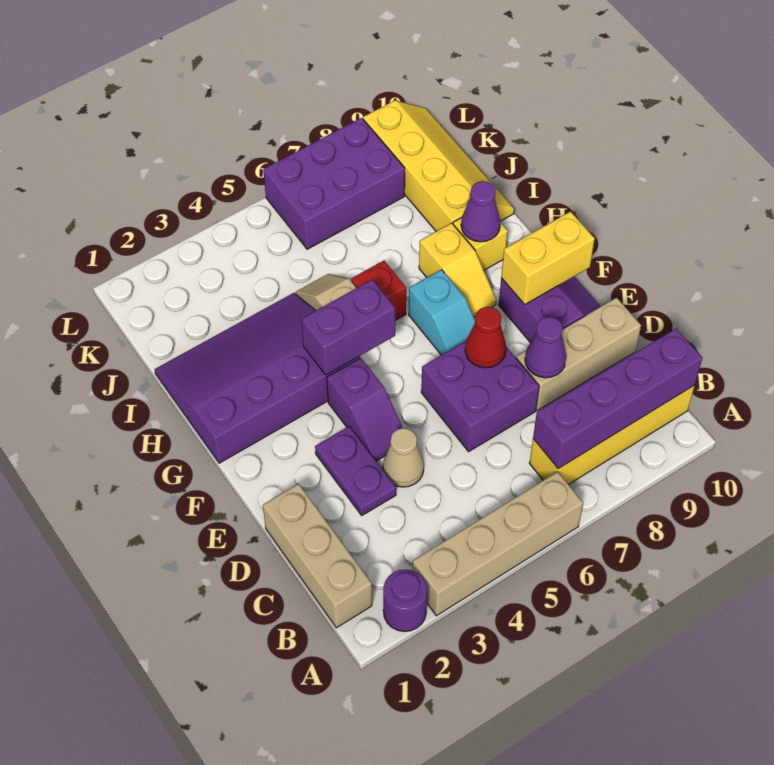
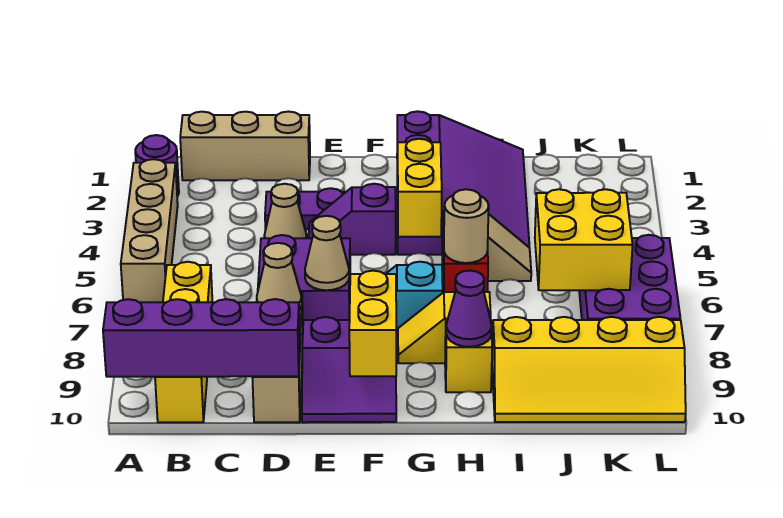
purple brick B7:B10 level 2 -> purple brick A10:D10 level 2
purple cone D8 level 2 -> tan cone D8 level 2
red cone E7 level 2 -> tan cone E7 level 2
purple brick G4:G5 level 2 -> yellow brick G4:G5 level 2
none -> tan round brick H6 level 2
none -> yellow brick J6:K7 level 2

